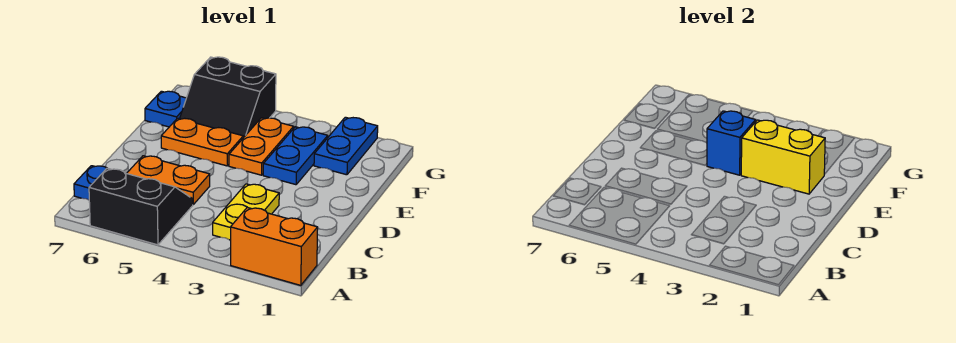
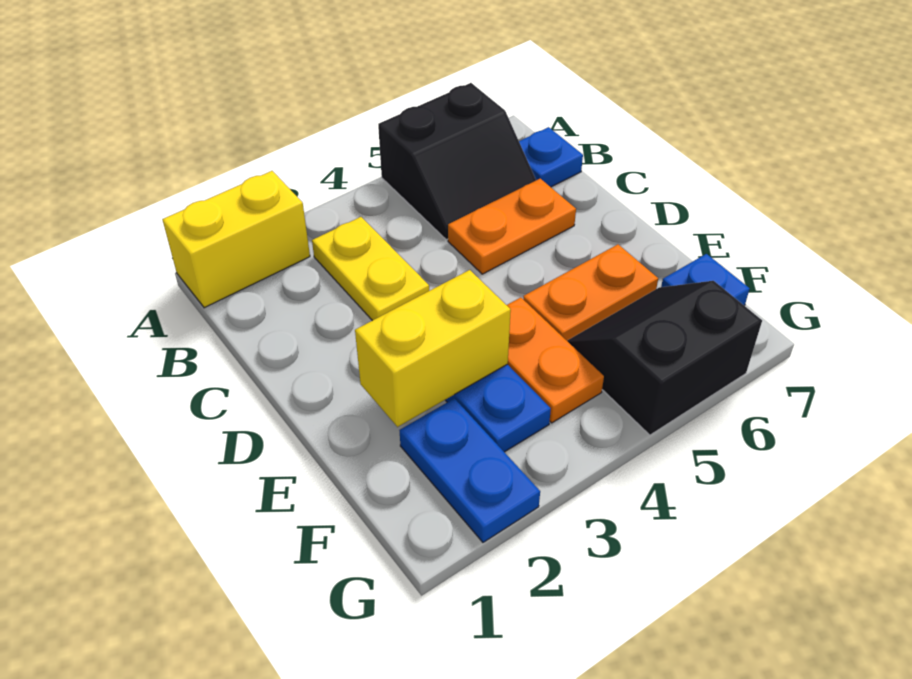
orange brick A1:A2 level 1 -> yellow brick A1:A2 level 1
blue brick E4 level 2 -> none

